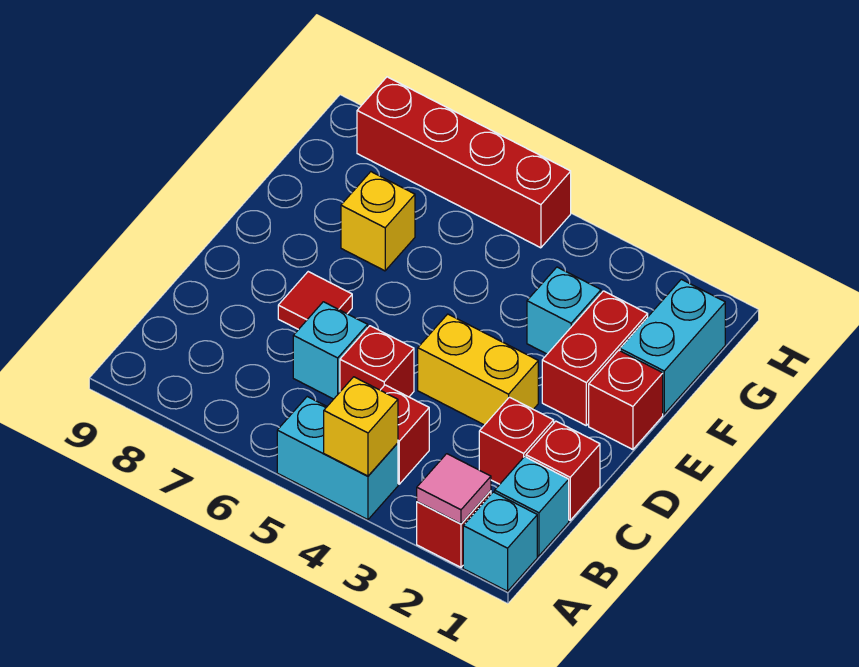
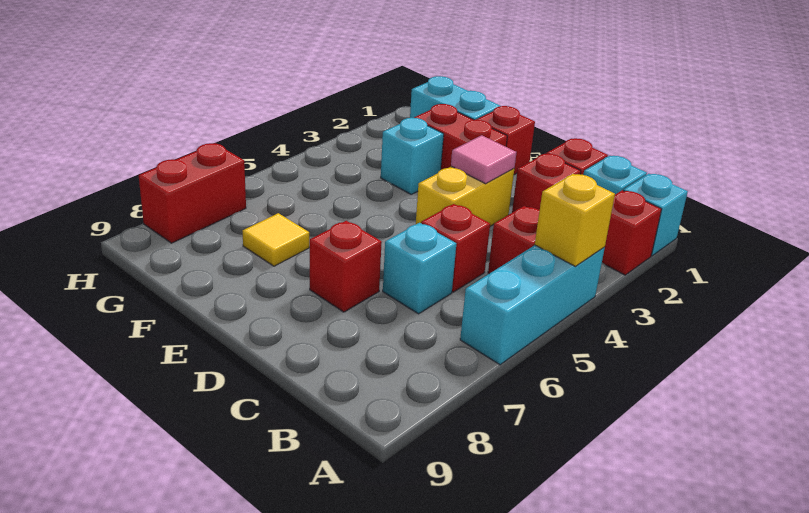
pink tile A2 level 2 -> pink tile D3 level 2
cyan brick A4:A5 level 1 -> cyan brick A4:A6 level 1
red tile D7 level 1 -> red brick D7 level 1
yellow brick F7 level 1 -> yellow tile F7 level 1
red brick H5:H8 level 1 -> red brick H7:H8 level 1

